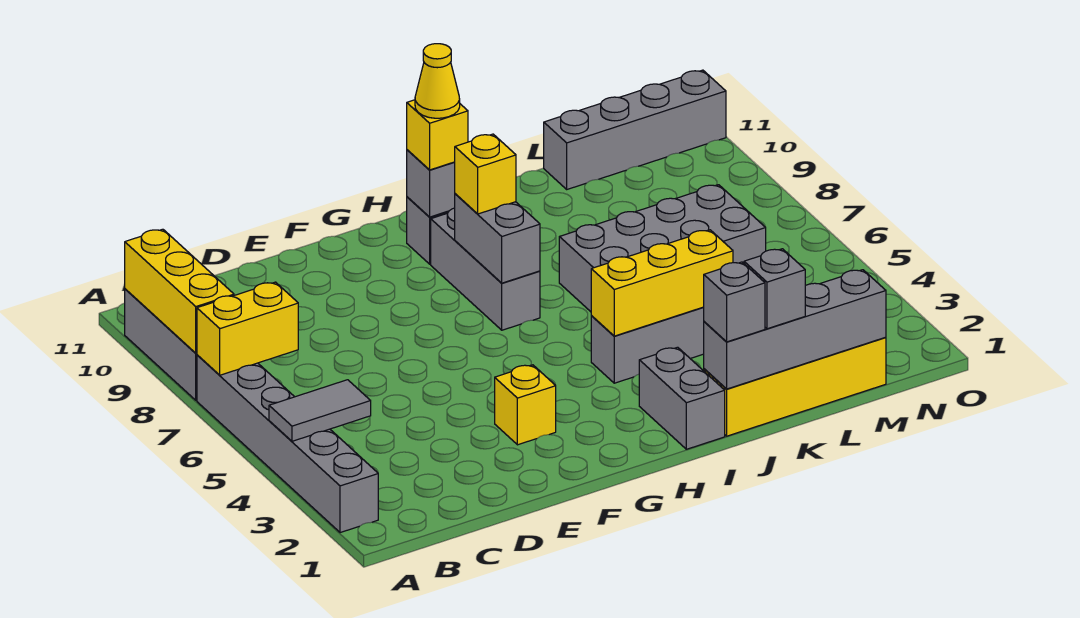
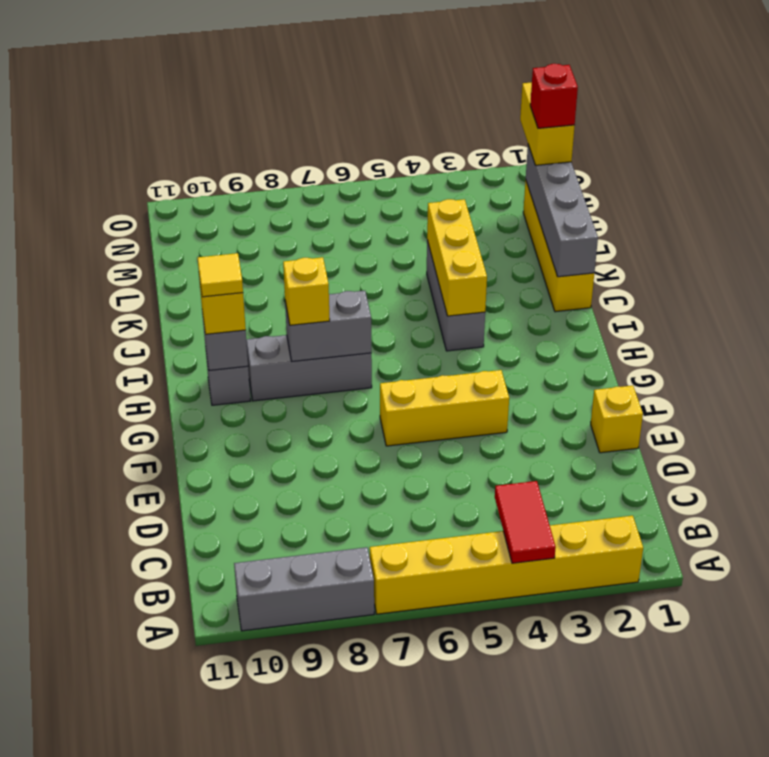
grey brick A2:A7 level 1 -> yellow brick A2:A7 level 1
grey tile A4:B4 level 2 -> red tile A4:B4 level 2
yellow brick A7:B7 level 2 -> yellow brick M1:N1 level 3
yellow brick A8:A10 level 2 -> yellow brick F4:F6 level 1
yellow brick F3 level 1 -> yellow brick E1 level 1
yellow cone H10 level 4 -> yellow tile H10 level 4
grey brick I1:I2 level 1 -> none
grey brick J1 level 3 -> none
grey brick J6:M7 level 1 -> none
grey brick K1 level 3 -> none
grey brick L11:O11 level 1 -> none
none -> red brick M1 level 4

